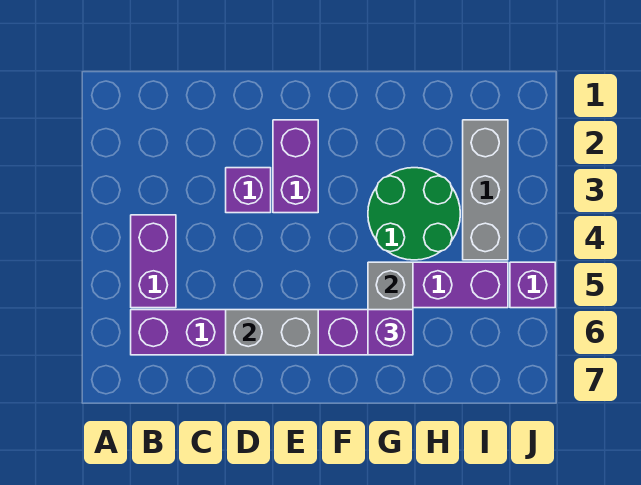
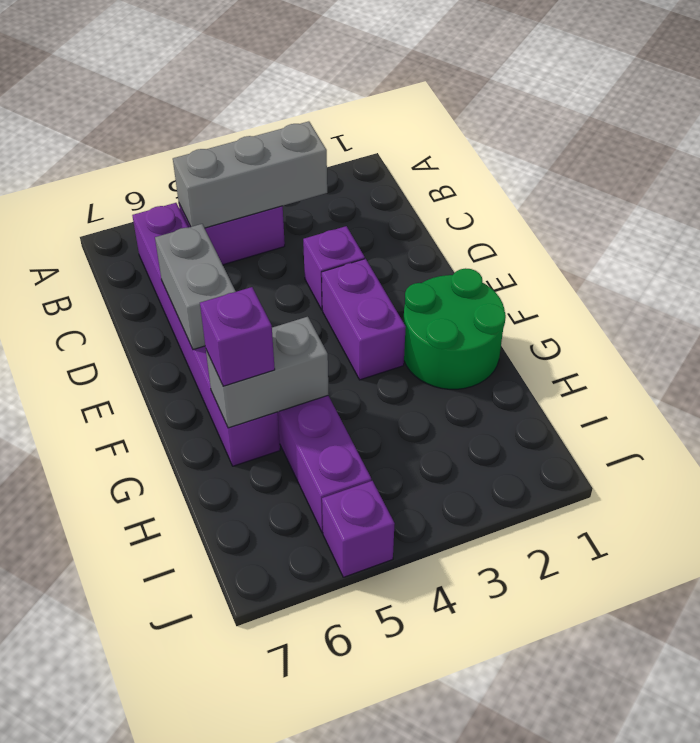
purple brick E2:E3 level 1 -> purple brick E3:F3 level 1
green round brick G3:H4 level 1 -> green round brick F1:G2 level 1
grey brick I2:I4 level 1 -> grey brick B3:B5 level 2

